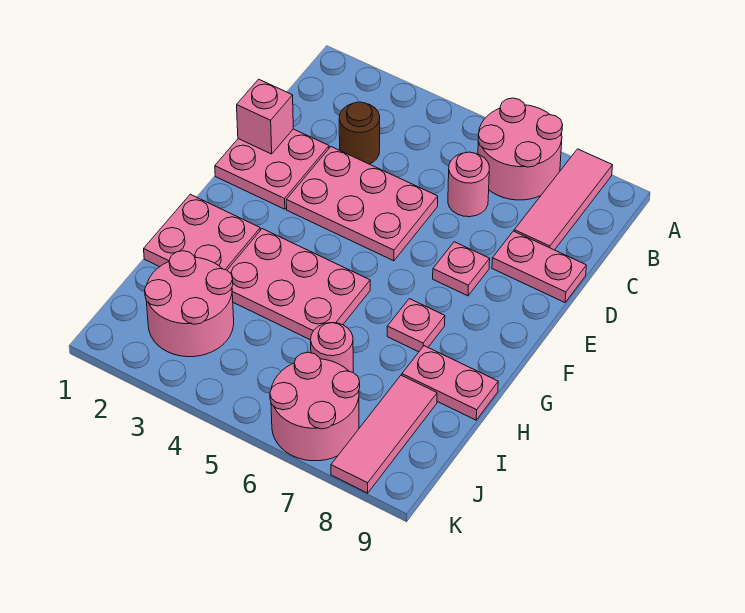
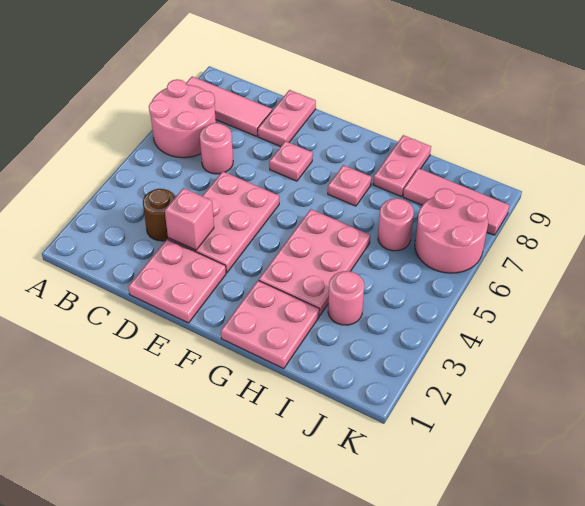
pink brick D1 level 2 -> pink brick D3 level 2
pink round brick I2:J3 level 1 -> pink round brick I3 level 1

